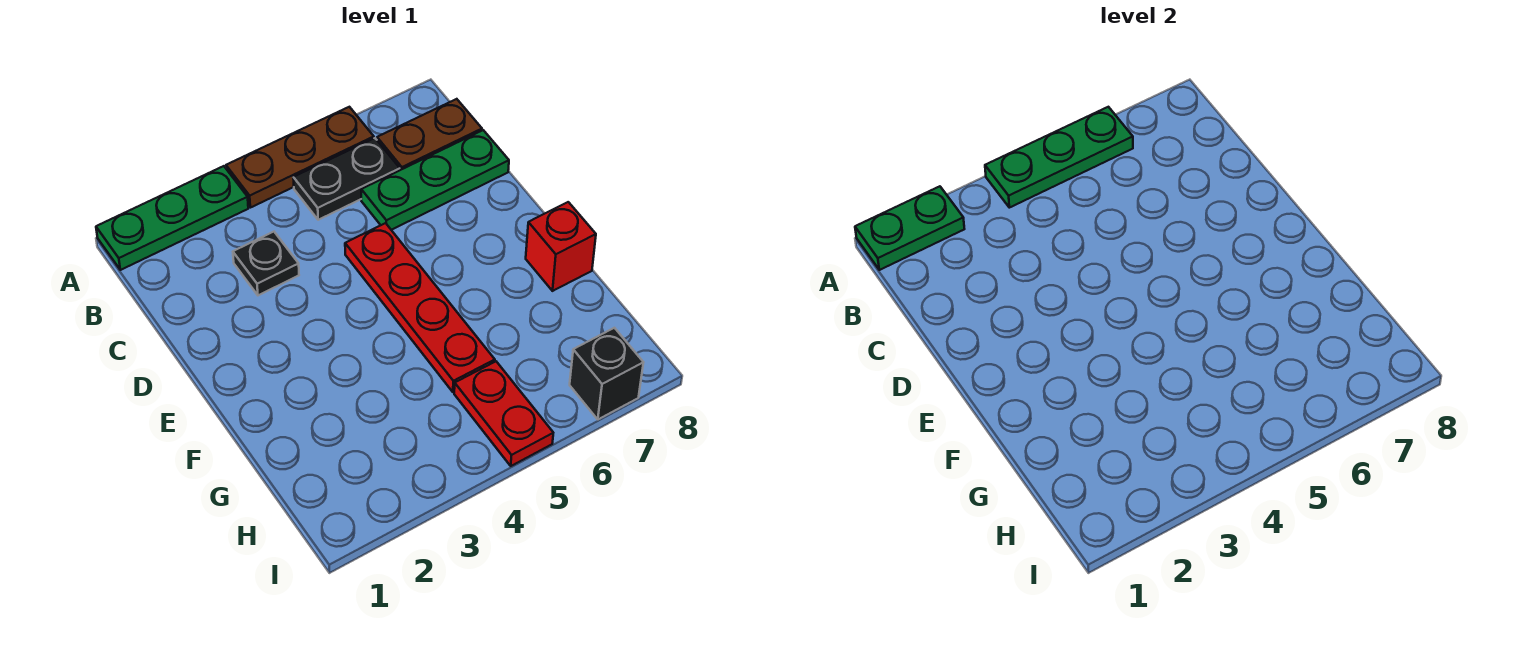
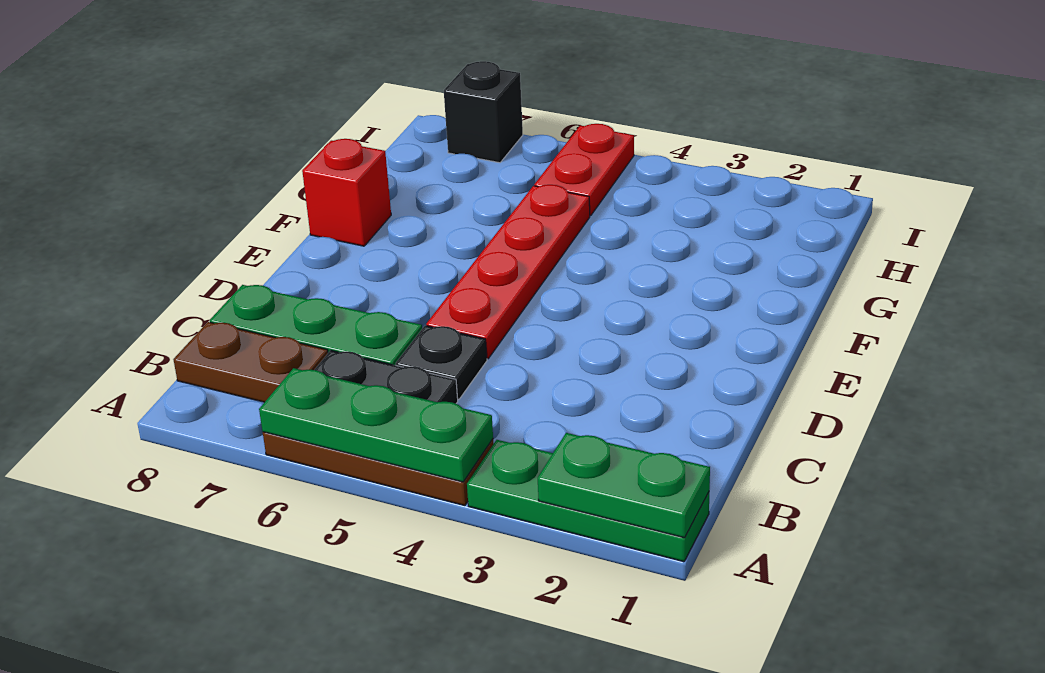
black plate C3 level 1 -> black plate C5 level 1

